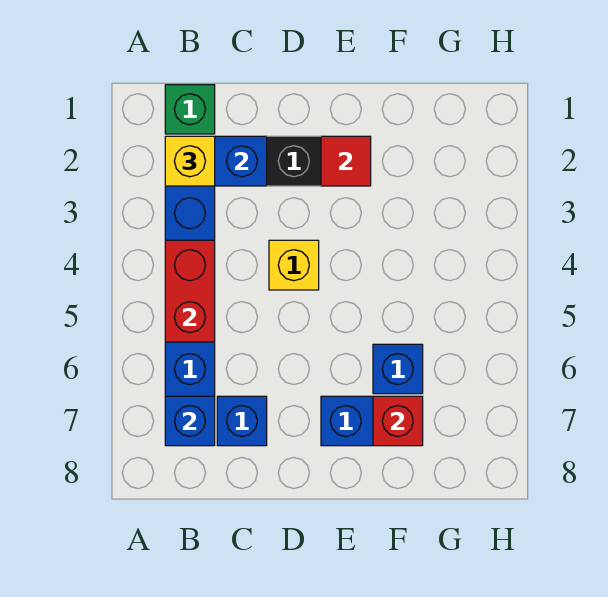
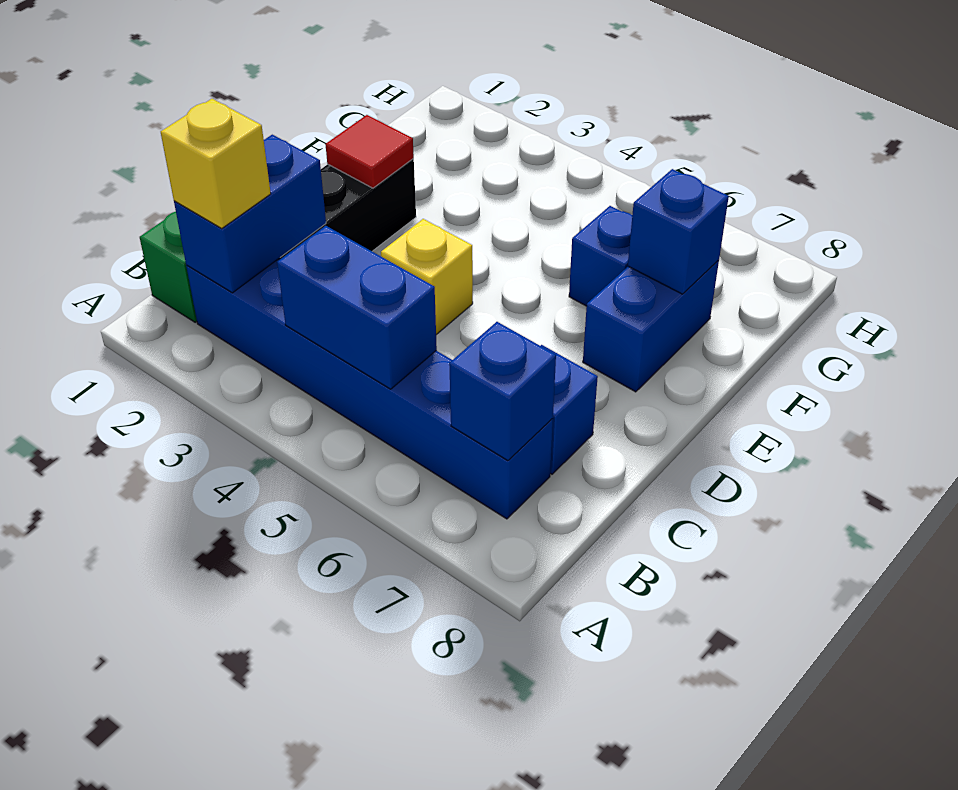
red brick B4:B5 level 2 -> blue brick B4:B5 level 2
red brick F7 level 2 -> blue brick F7 level 2

